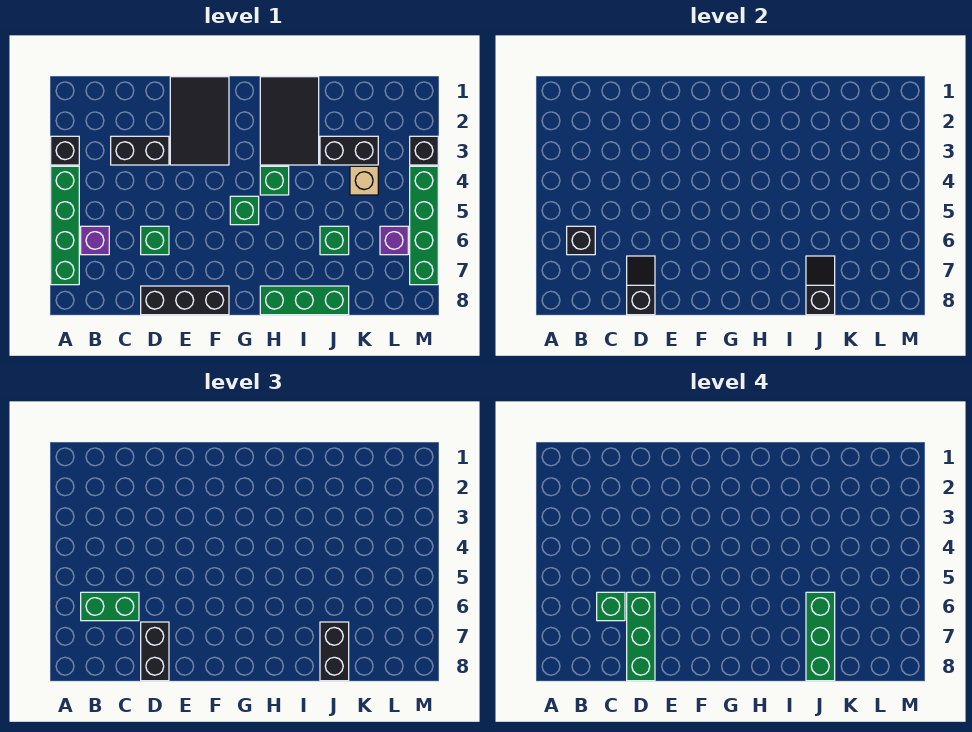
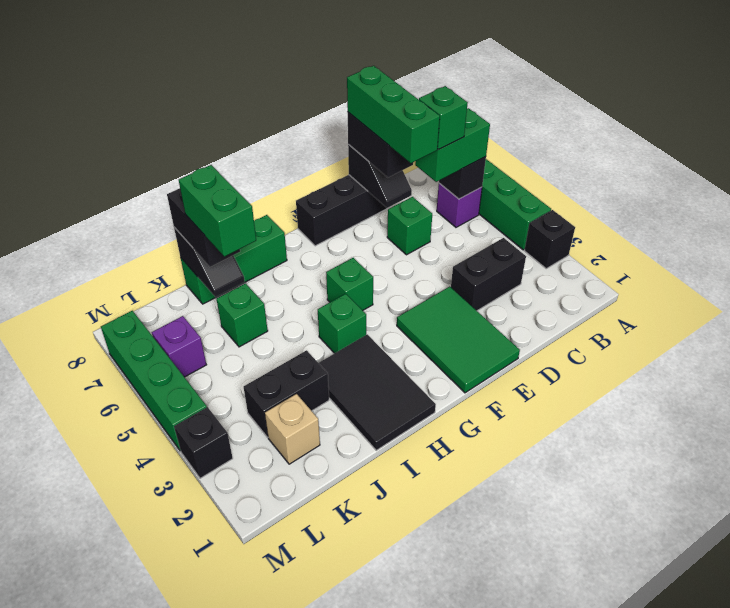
black tile E1:F3 level 1 -> green tile E1:F3 level 1
green brick J6:J8 level 4 -> green brick J6:J7 level 4
tan brick K4 level 1 -> tan brick K2 level 1

